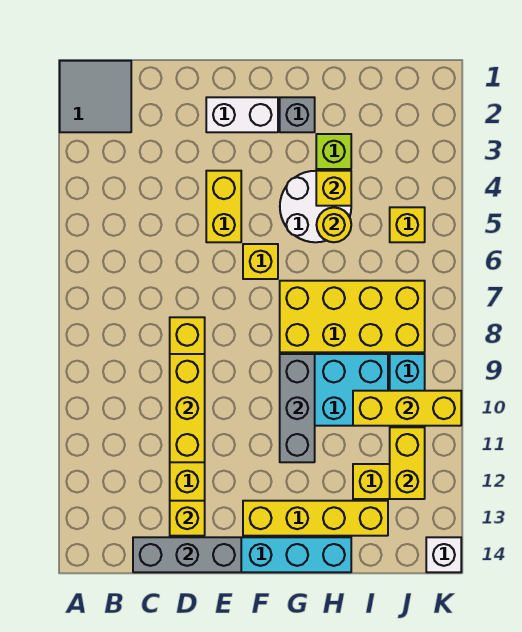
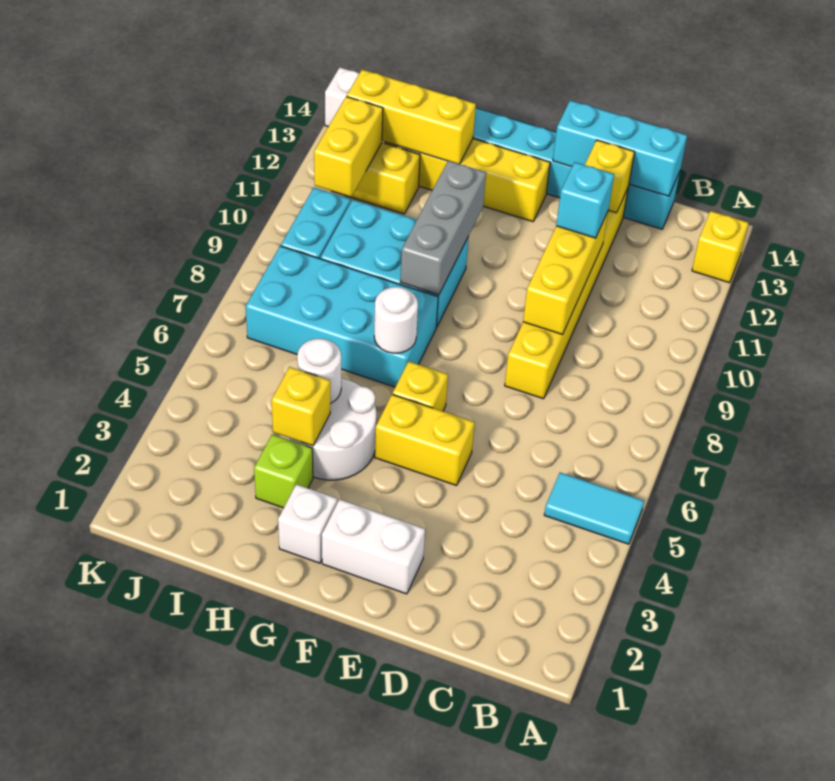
grey tile A1:B2 level 1 -> none
none -> cyan tile A5:B5 level 1
grey brick C14:E14 level 2 -> cyan brick C14:E14 level 2
none -> cyan brick D11 level 3
yellow brick E4:E5 level 1 -> yellow brick E5:F5 level 1
grey brick G2 level 1 -> white brick G2 level 1
yellow brick G7:J8 level 1 -> cyan brick G7:J8 level 1
none -> white round brick G7 level 2
yellow round brick H5 level 2 -> white round brick H5 level 2
yellow brick I10:K10 level 2 -> yellow brick H13:J13 level 2
yellow brick J5 level 1 -> yellow brick A13 level 1

